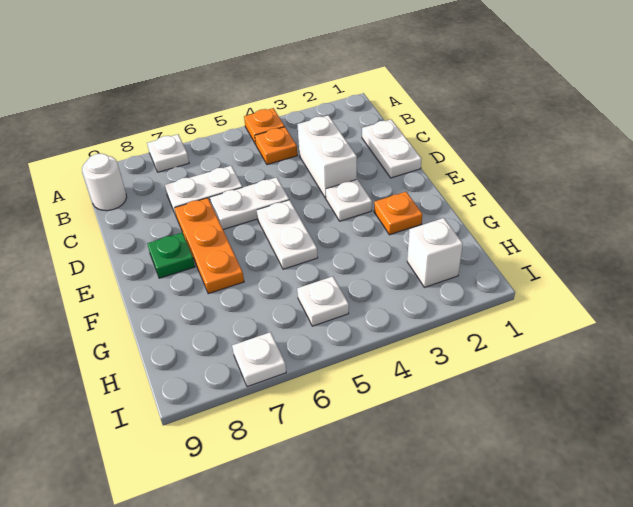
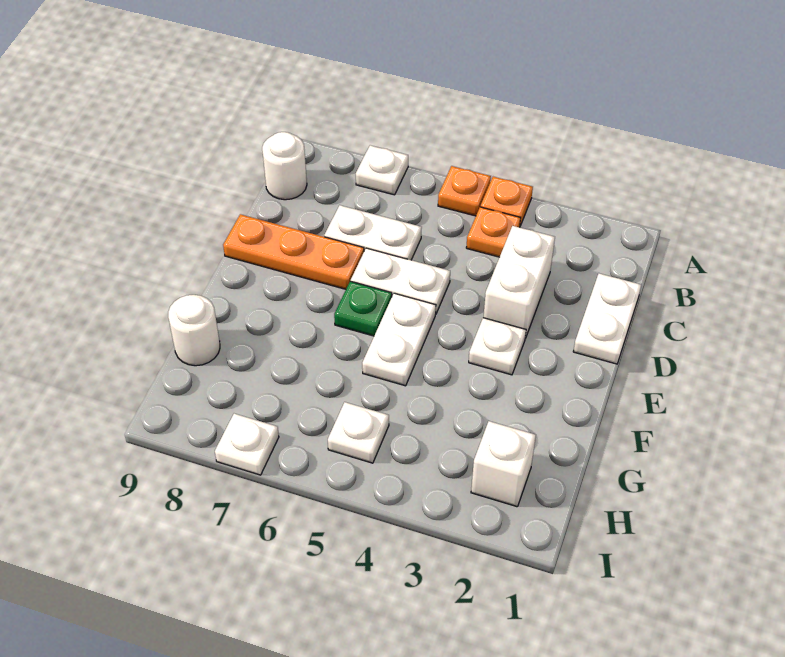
orange plate D7:F7 level 1 -> orange plate D7:D9 level 1
green plate E8 level 1 -> green plate E6 level 1
orange plate F2 level 1 -> orange plate A5 level 1
none -> white round brick G9 level 1

